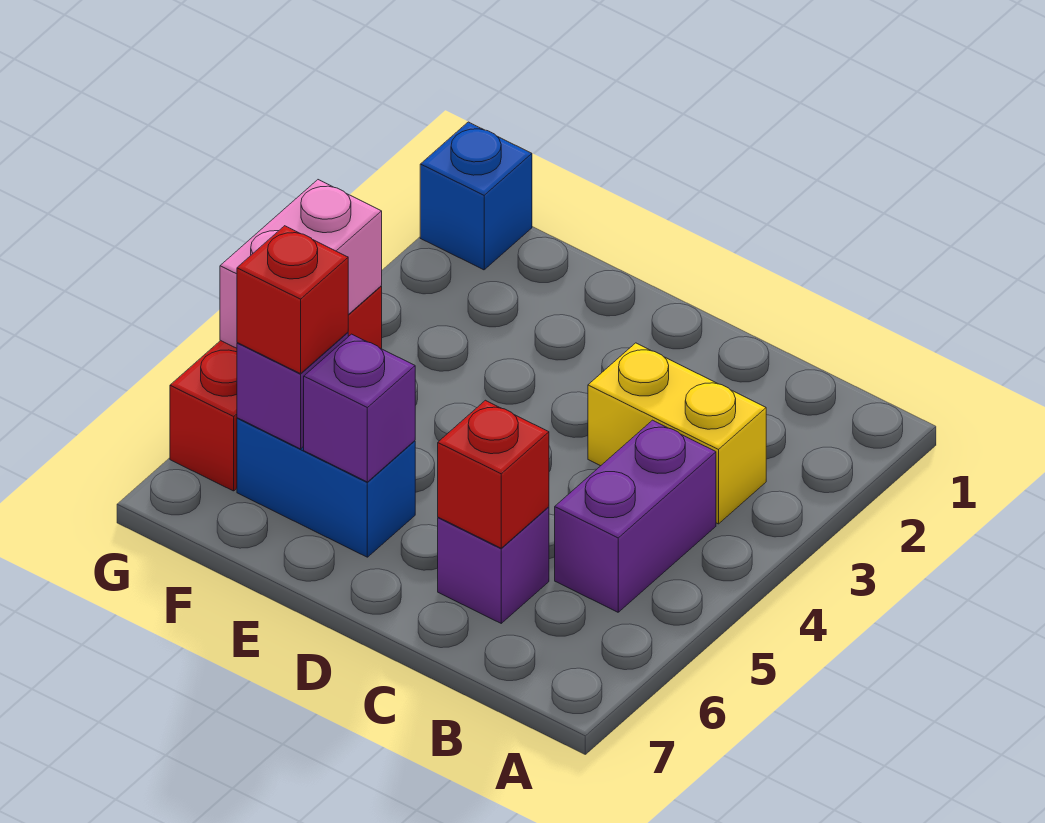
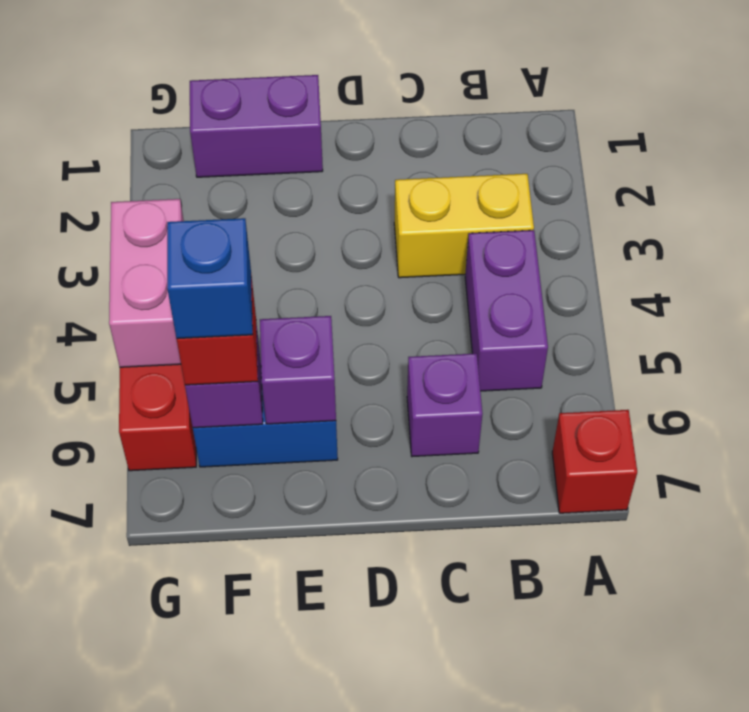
red brick C6 level 2 -> red brick A7 level 1
none -> purple brick E1:F1 level 1
blue brick G1 level 1 -> blue brick F6 level 4

